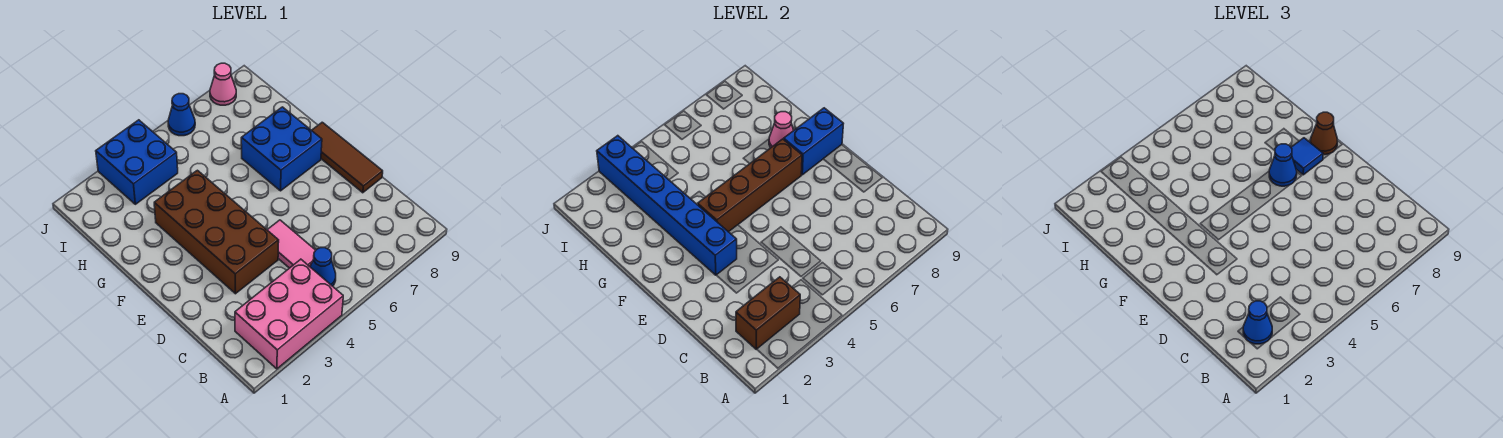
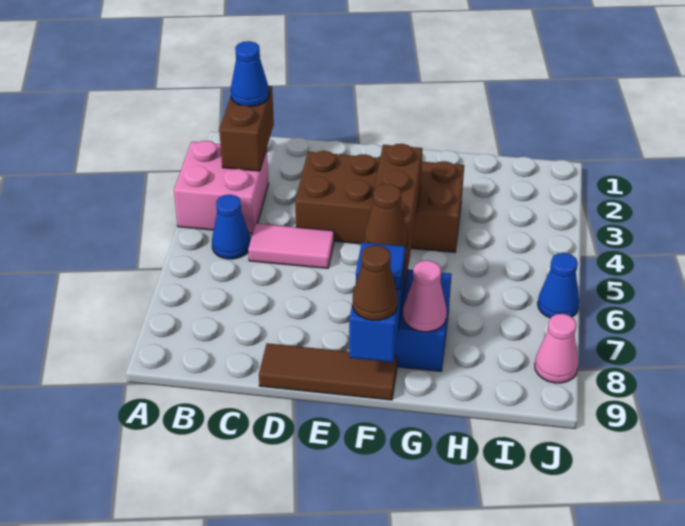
pink brick A2:B4 level 1 -> pink brick A3:B4 level 1
blue brick E3:J3 level 2 -> none
blue cone F7 level 3 -> brown cone F7 level 3
blue brick I3:J4 level 1 -> none

